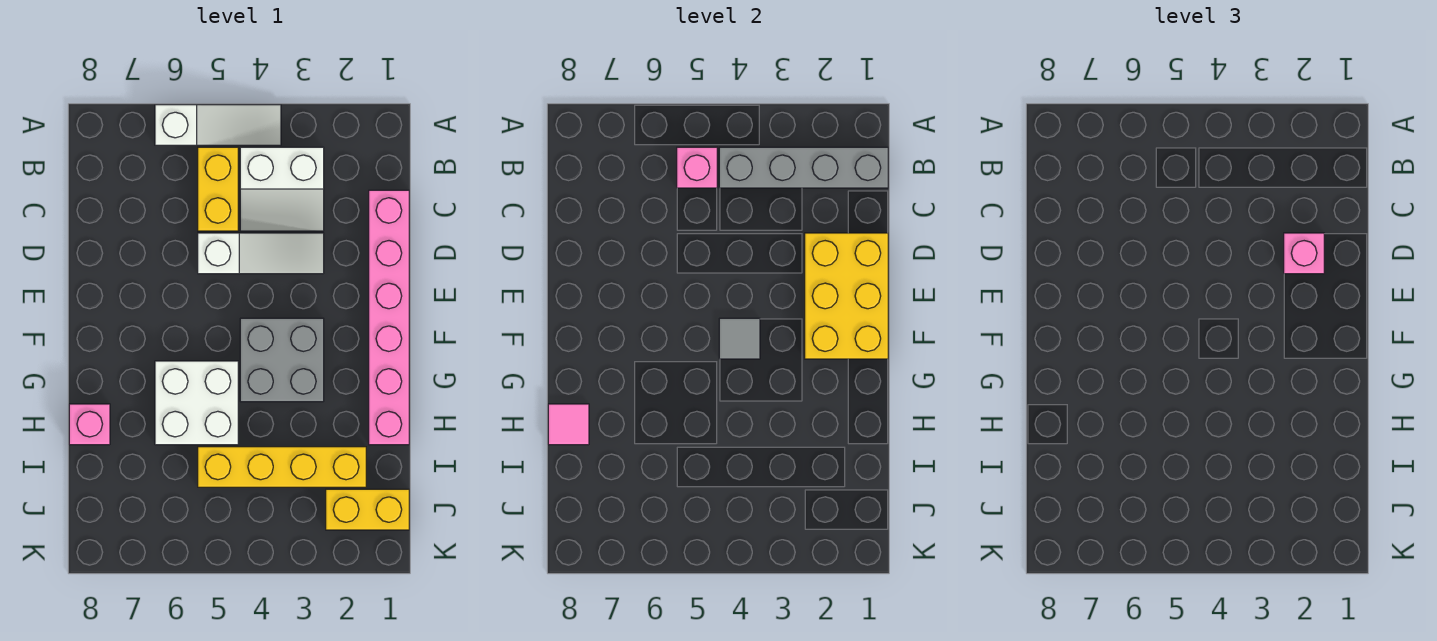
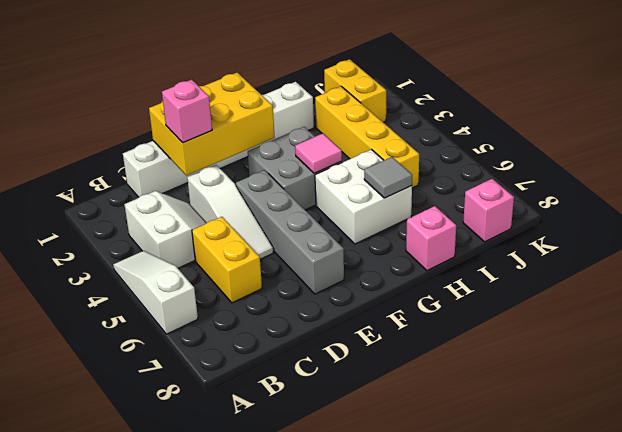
grey brick B1:B4 level 2 -> grey brick E4:E7 level 1
yellow brick B5:C5 level 1 -> yellow brick C5:C6 level 1
pink brick B5 level 2 -> pink brick J8 level 1
pink brick C1:H1 level 1 -> white brick C1:H1 level 1
white slope D3:D5 level 1 top 5 -> white slope D3:D5 level 1 top 3
grey tile F4 level 2 -> grey tile H6 level 2
pink tile H8 level 2 -> pink tile G4 level 2

